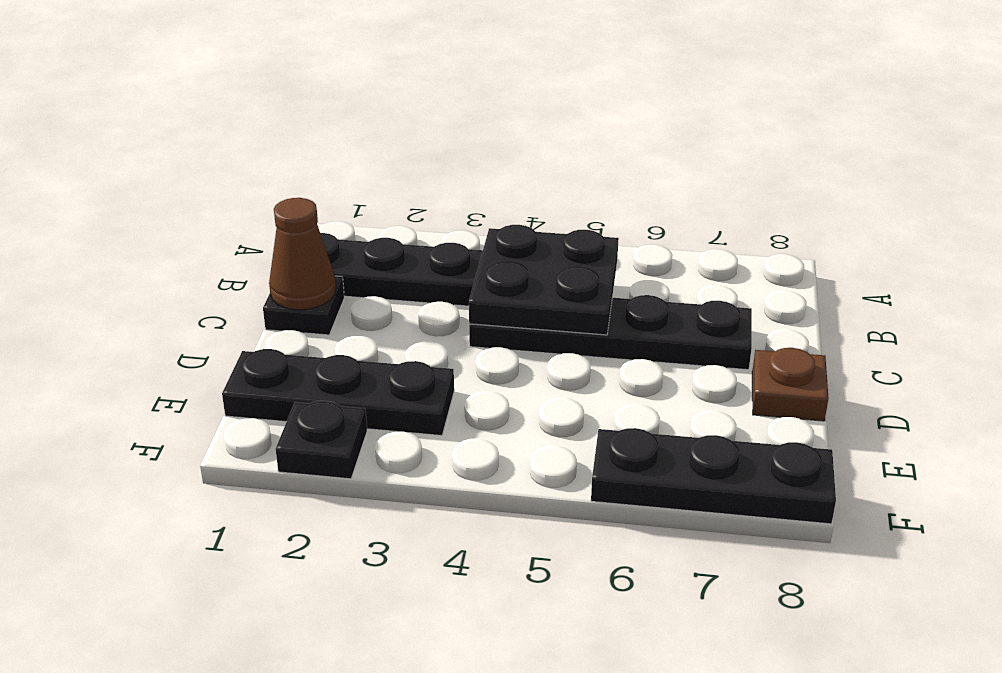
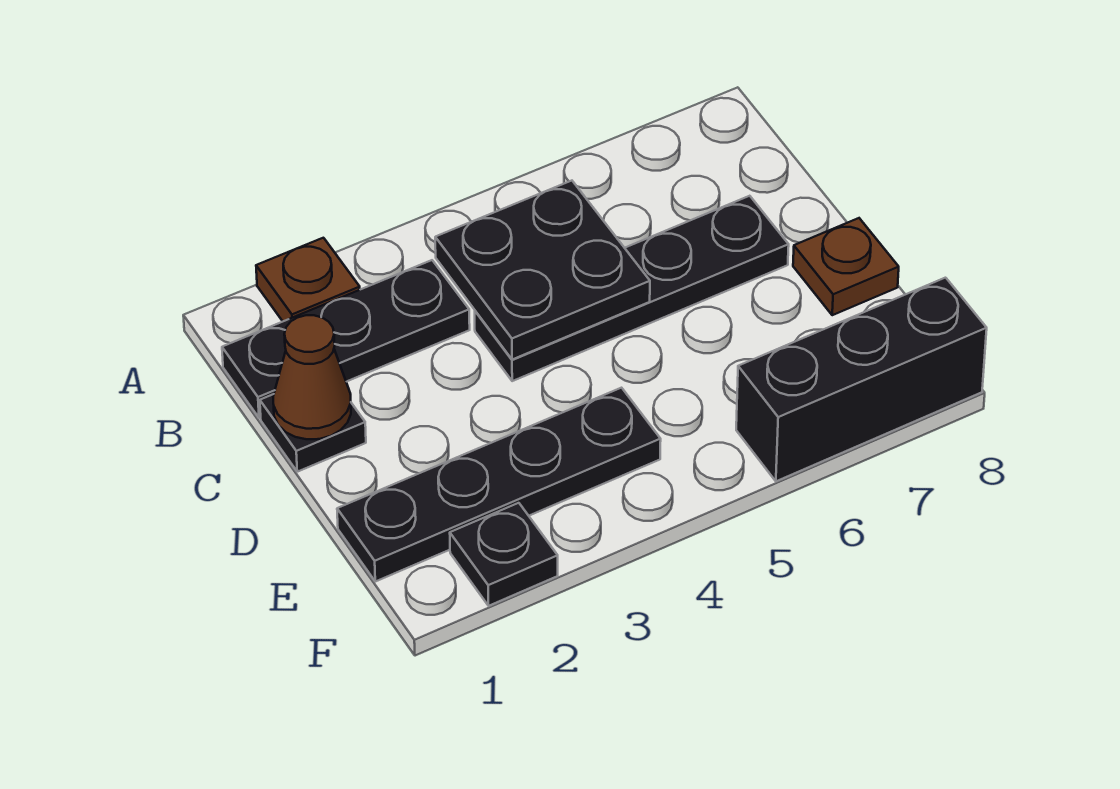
none -> brown plate A2 level 1
black plate E1:E3 level 1 -> black plate E1:E4 level 1
black plate F6:F8 level 1 -> black brick F6:F8 level 1

